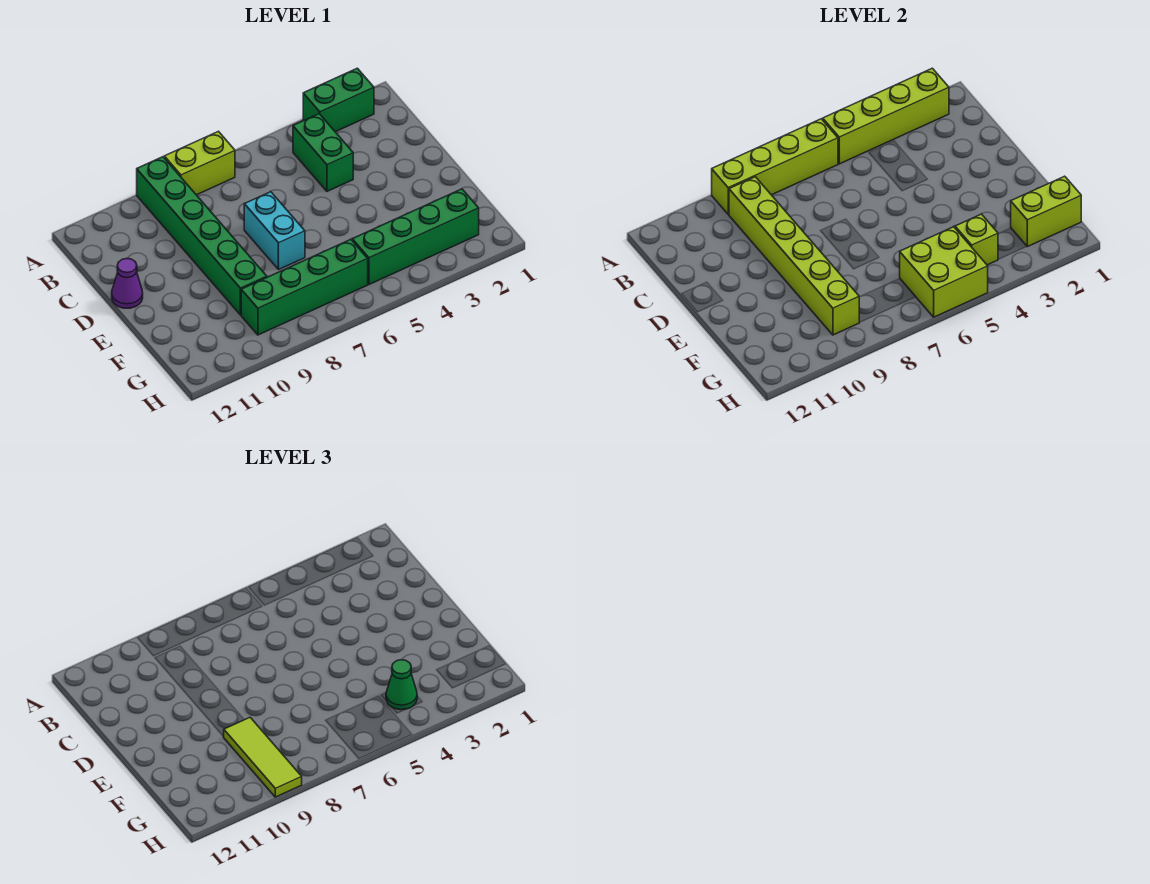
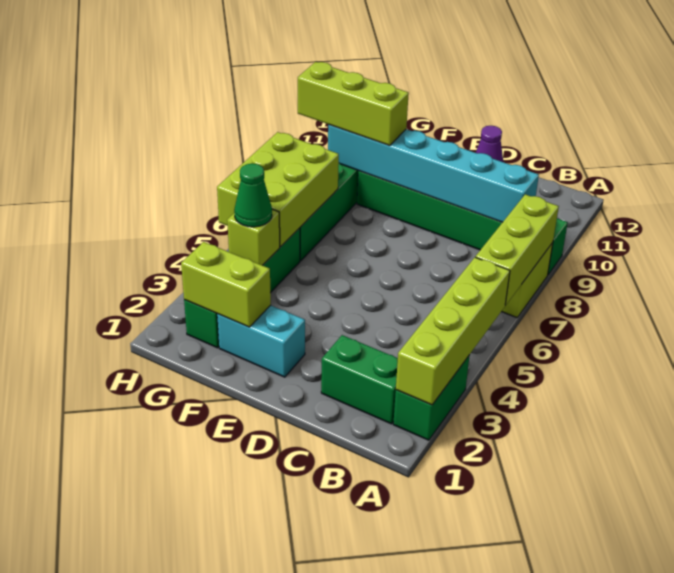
lime brick A6:A9 level 2 -> lime brick A6:A8 level 2
green brick B4:C4 level 1 -> green brick B2:C2 level 1
lime brick B9:G9 level 2 -> cyan brick B9:G9 level 2
cyan brick D7:E7 level 1 -> cyan brick E2:F2 level 1
lime tile F9:H9 level 3 -> lime brick F9:H9 level 3
lime brick G1:G2 level 2 -> lime brick F2:G2 level 2
lime brick G5:H6 level 2 -> lime brick G5:H7 level 2

